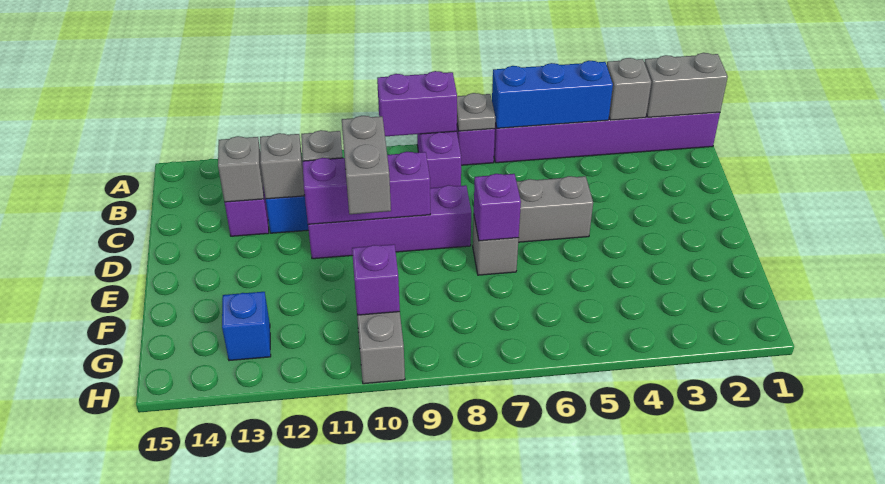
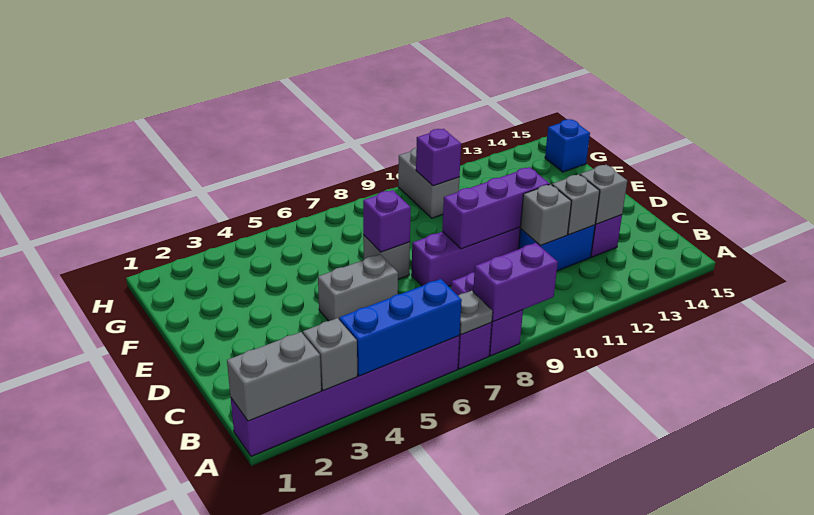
grey brick D10:E10 level 3 -> none
blue brick G13 level 1 -> blue brick G15 level 1

